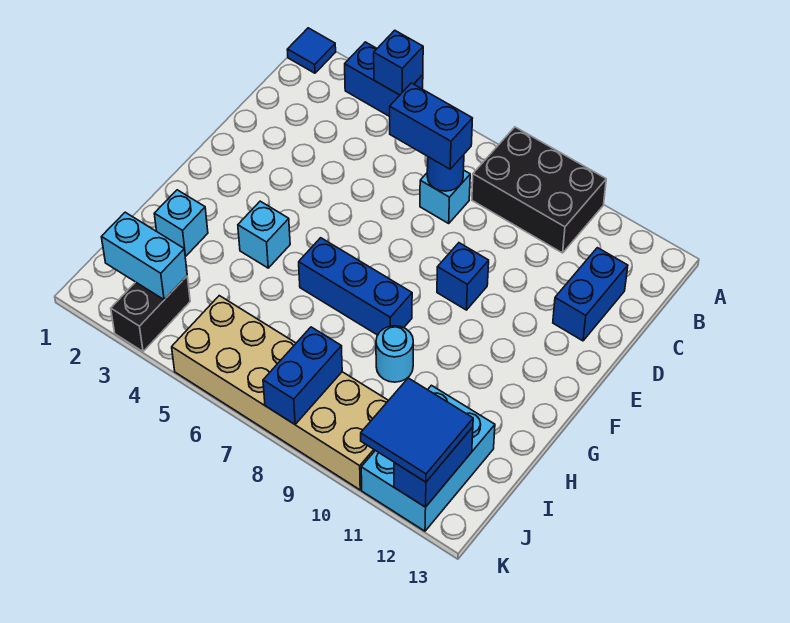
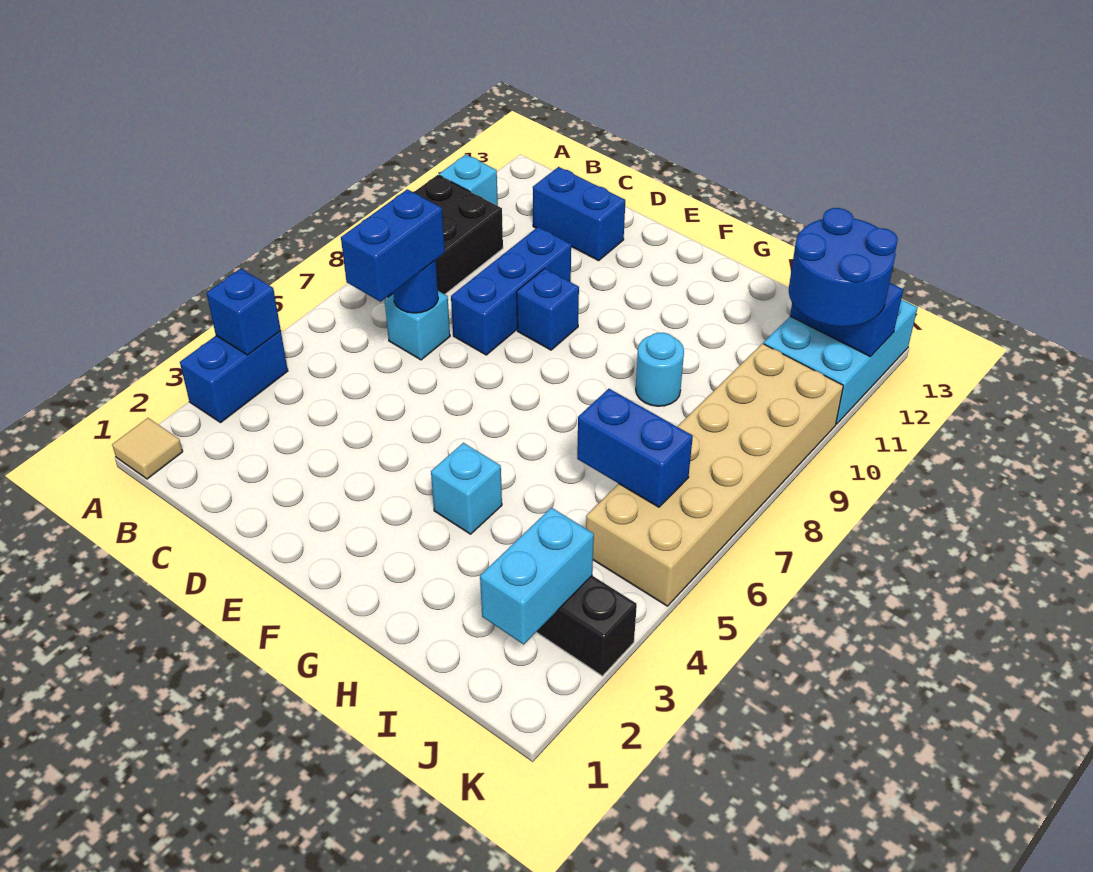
blue tile A1 level 1 -> tan tile A1 level 1
blue brick G6:G8 level 1 -> blue brick D8:D10 level 1
cyan brick H2 level 1 -> cyan brick A11 level 1
cyan brick I11:K12 level 1 -> cyan brick J11:K13 level 1
blue brick J8:K8 level 2 -> blue brick I6:J6 level 2
blue tile J11:K12 level 3 -> blue round brick J11:K12 level 3

